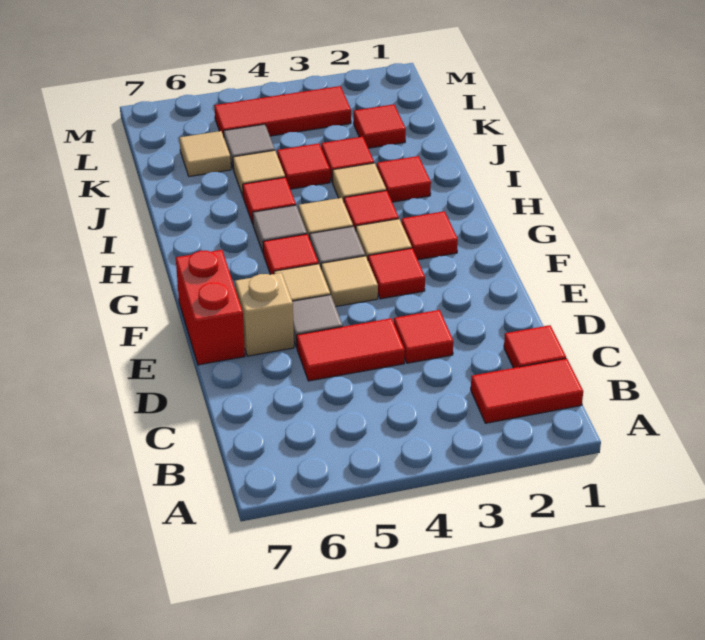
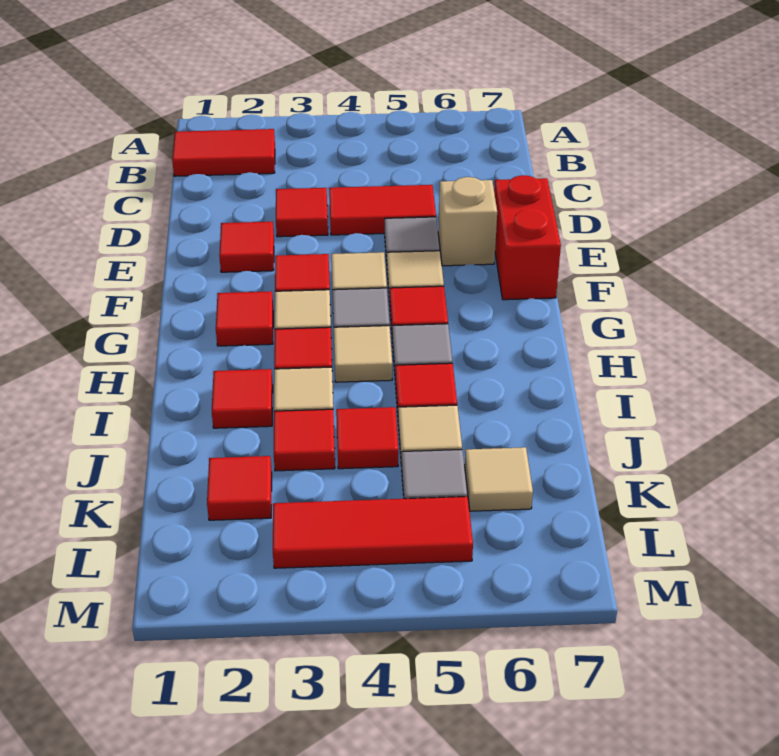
red tile C1 level 1 -> red tile E2 level 1

